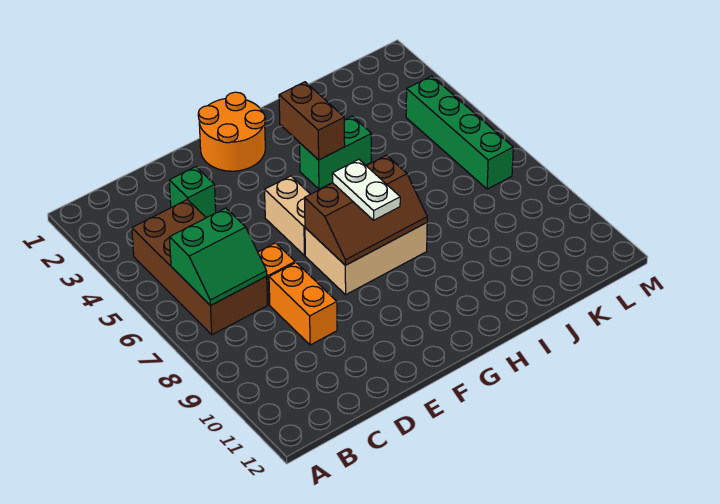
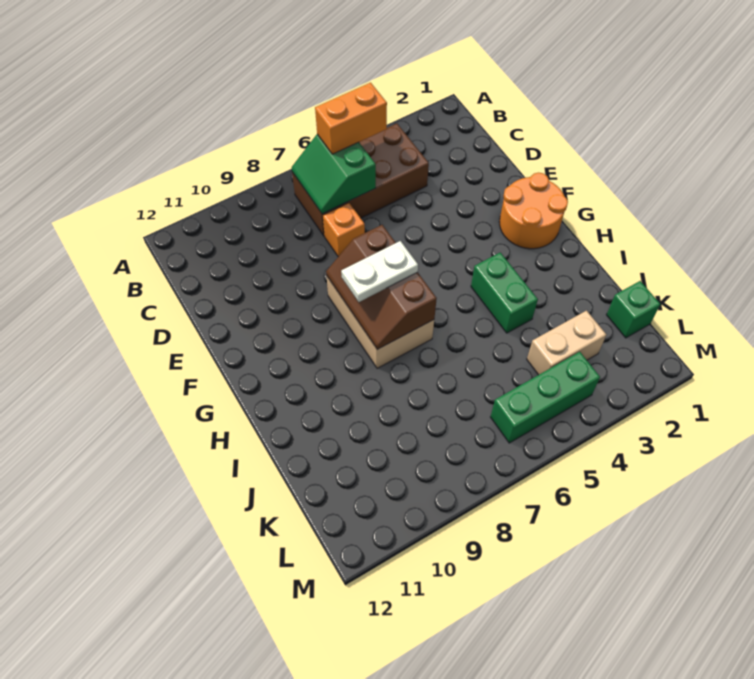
green brick D3 level 1 -> green brick K1 level 1
orange brick D8:D9 level 1 -> orange brick B5:B6 level 3
tan brick F5:F6 level 1 -> tan brick K3:K4 level 1
brown brick H3:H4 level 2 -> none
green brick L4:L7 level 1 -> green brick L4:L6 level 1

